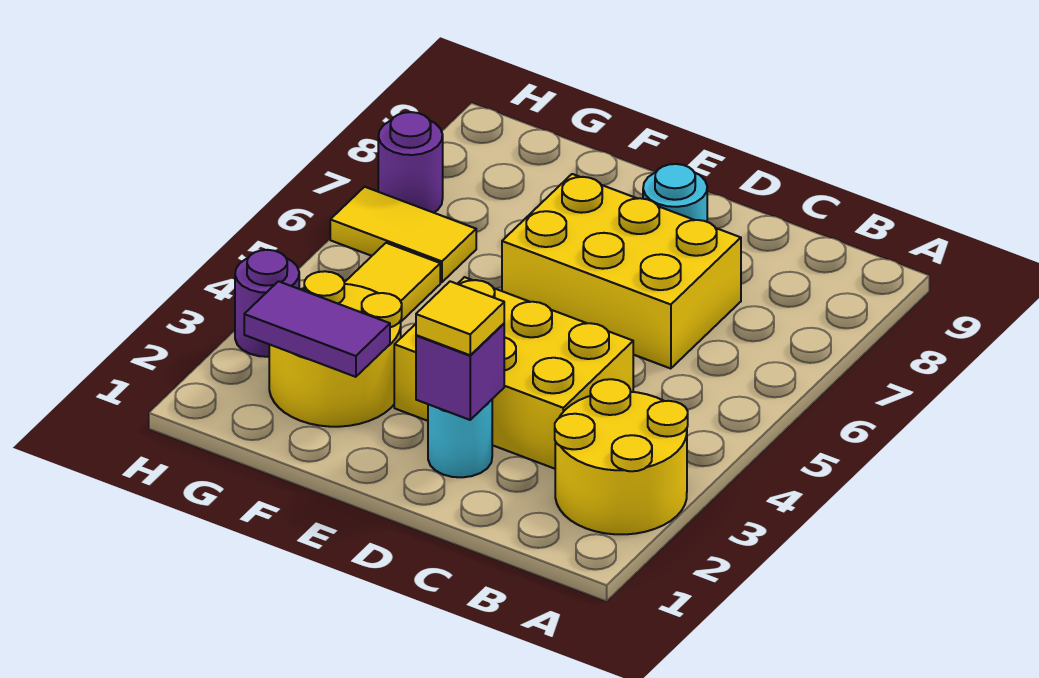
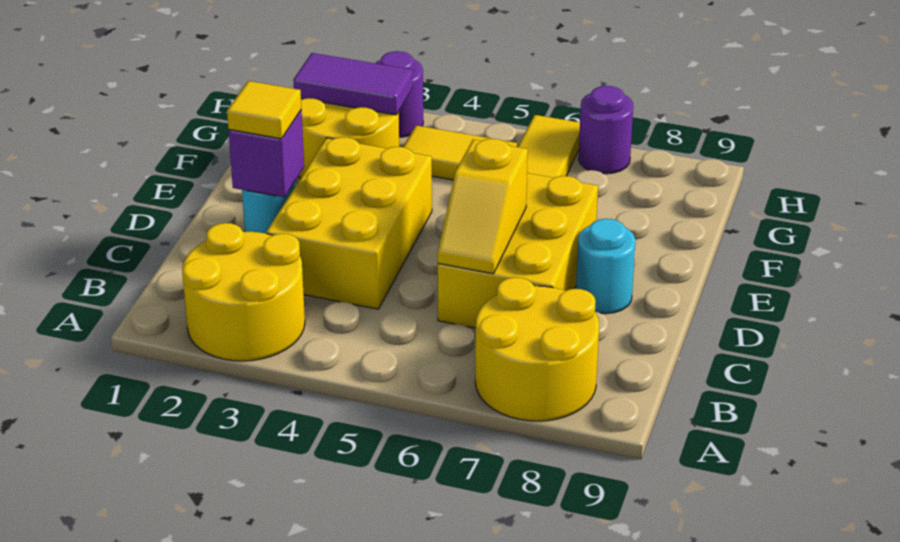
none -> yellow round brick A7:B8 level 1
none -> yellow slope C6:D6 level 2 top D
purple tile F2:G2 level 2 -> purple tile G2:G3 level 2

